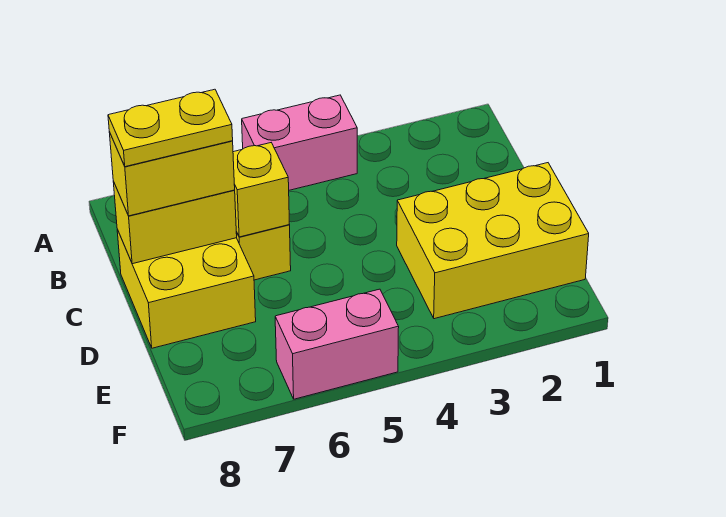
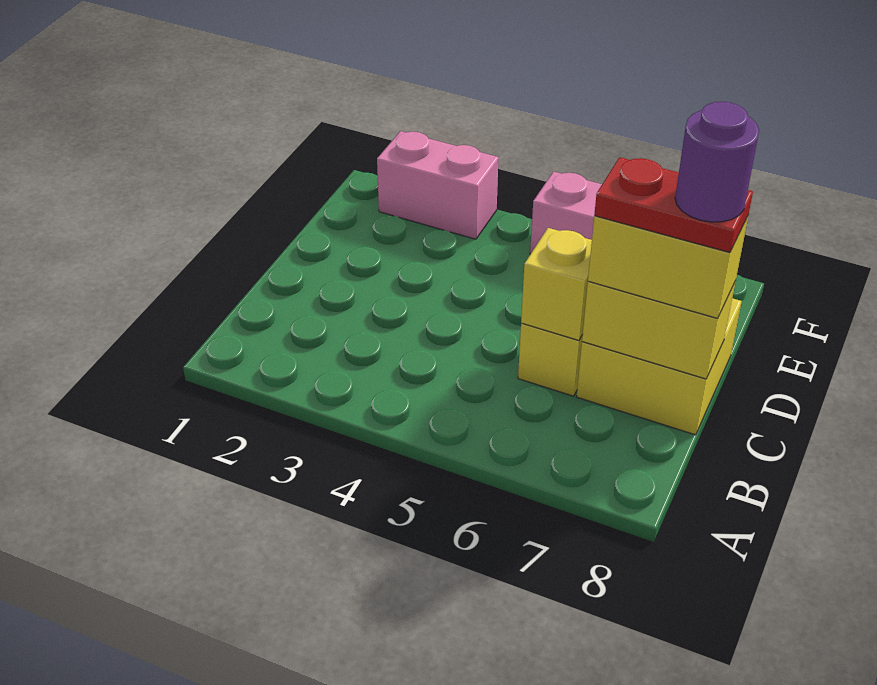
pink brick A4:A5 level 1 -> pink brick F2:F3 level 1
yellow plate C7:C8 level 4 -> red plate C7:C8 level 4
none -> purple round brick C8 level 5
yellow brick D1:E3 level 1 -> none

